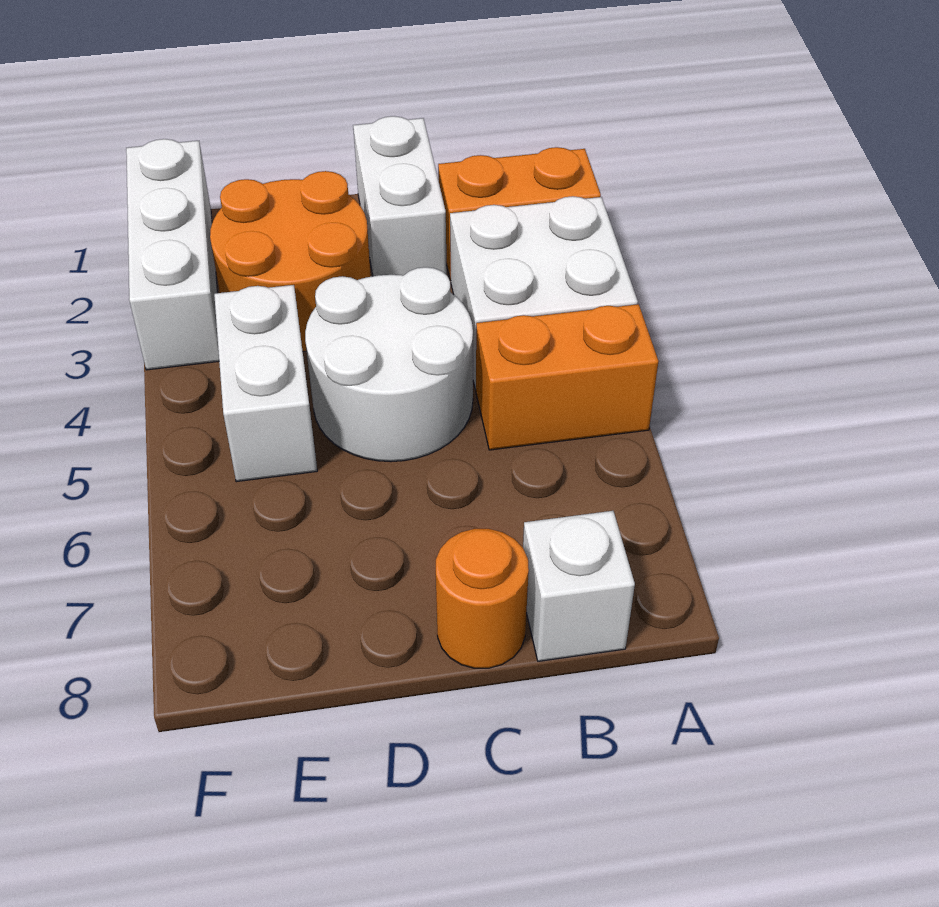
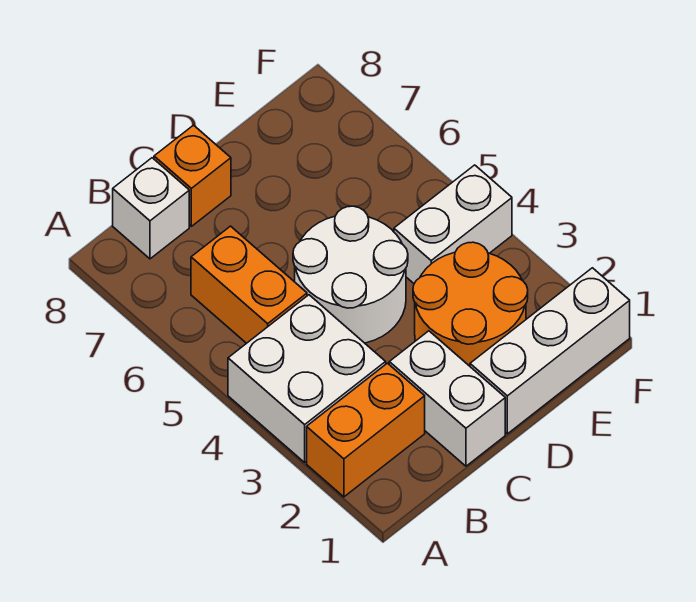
orange brick A5:B5 level 1 -> orange brick B5:B6 level 1
orange round brick C8 level 1 -> orange brick C8 level 1
white brick E4:E5 level 1 -> white brick E4:F4 level 1
white brick F1:F3 level 1 -> white brick D1:F1 level 1

